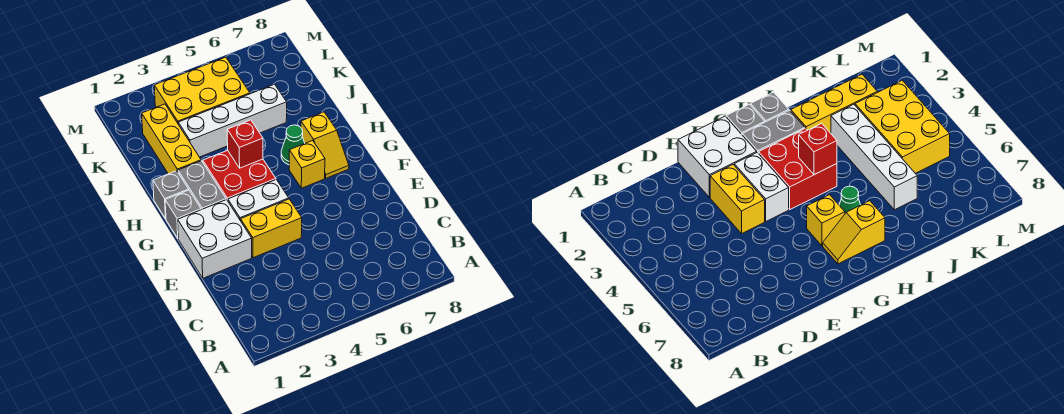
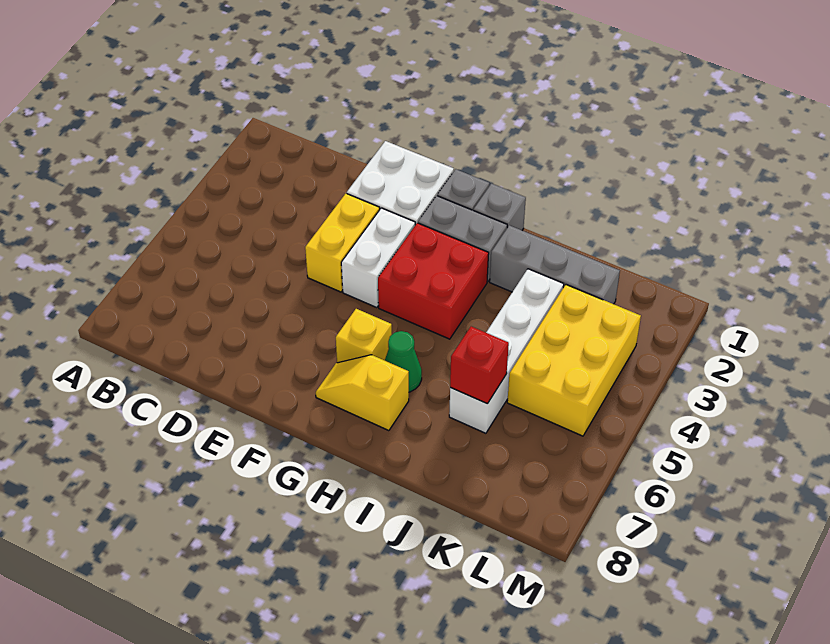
red brick H4 level 2 -> red brick J6 level 2
yellow brick I2:K2 level 1 -> grey brick I2:K2 level 1

